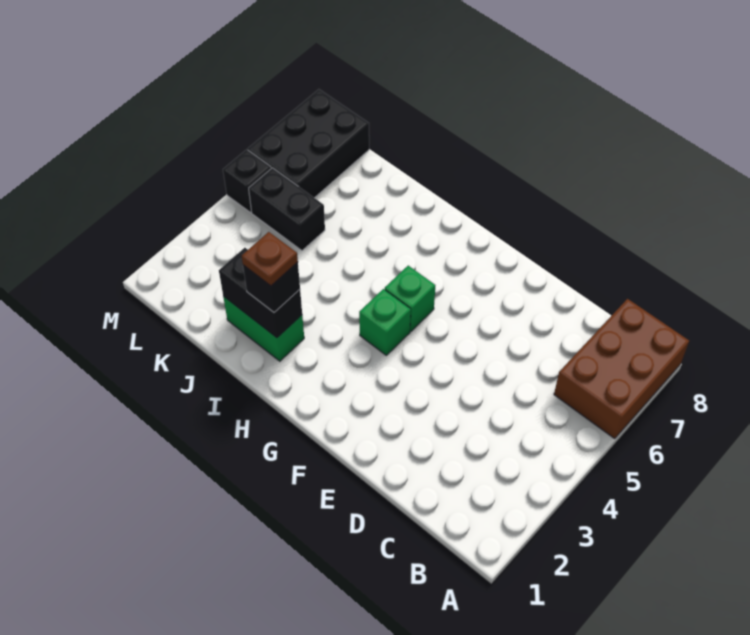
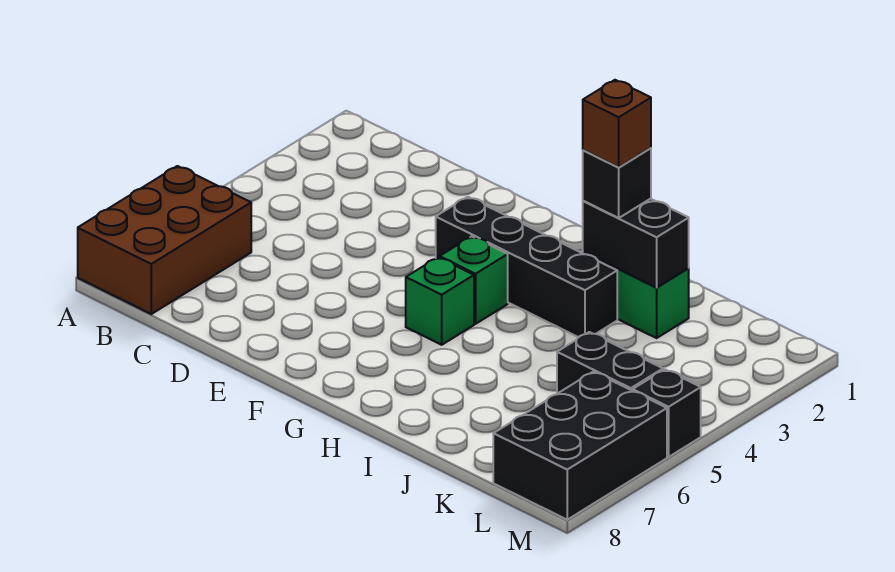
none -> black brick F3:I3 level 1
brown plate I2 level 4 -> brown brick I2 level 4

